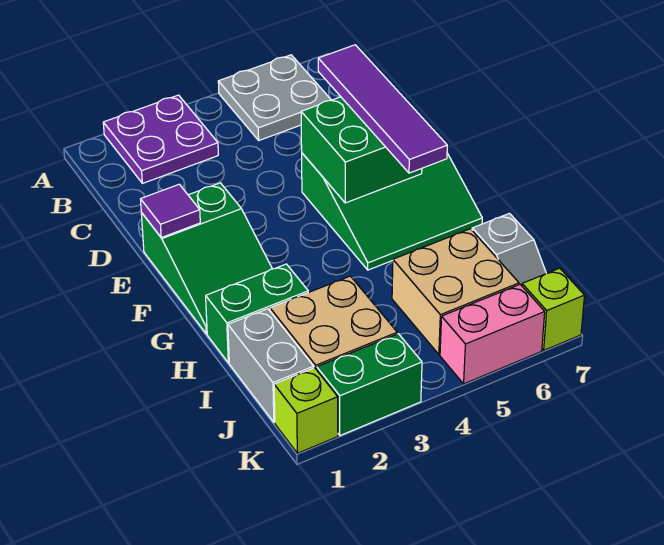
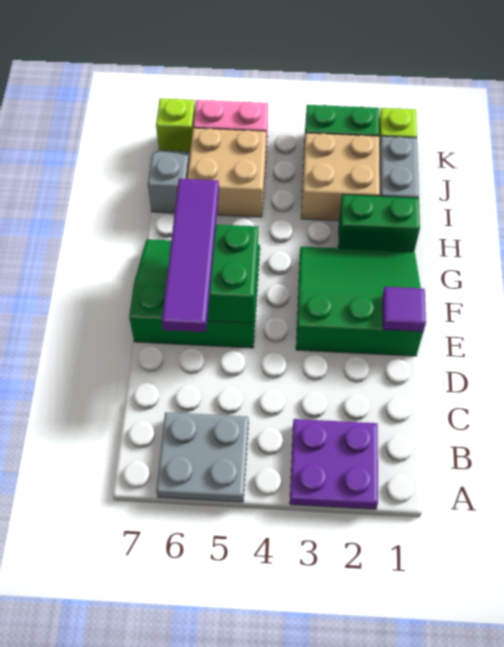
green slope E1:G2 level 1 top E -> green slope E1:G3 level 1 top E

